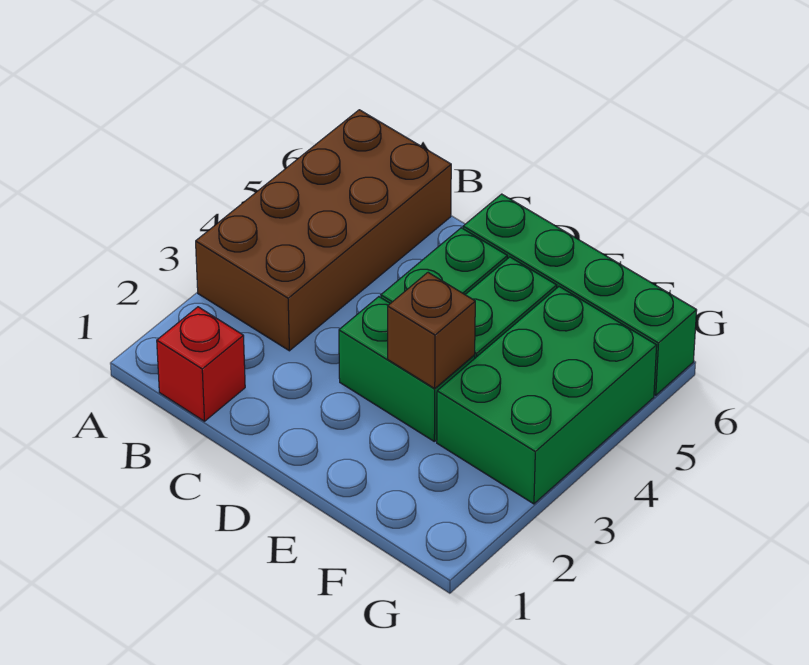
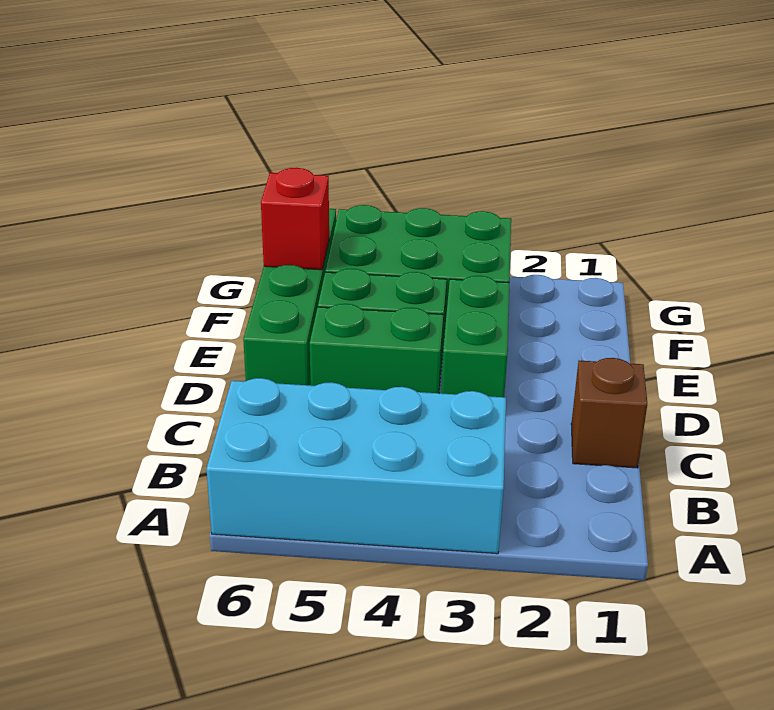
brown brick A3:B6 level 1 -> cyan brick A3:B6 level 1
red brick B1 level 1 -> red brick F6 level 2
brown brick E3 level 2 -> brown brick C1 level 1

